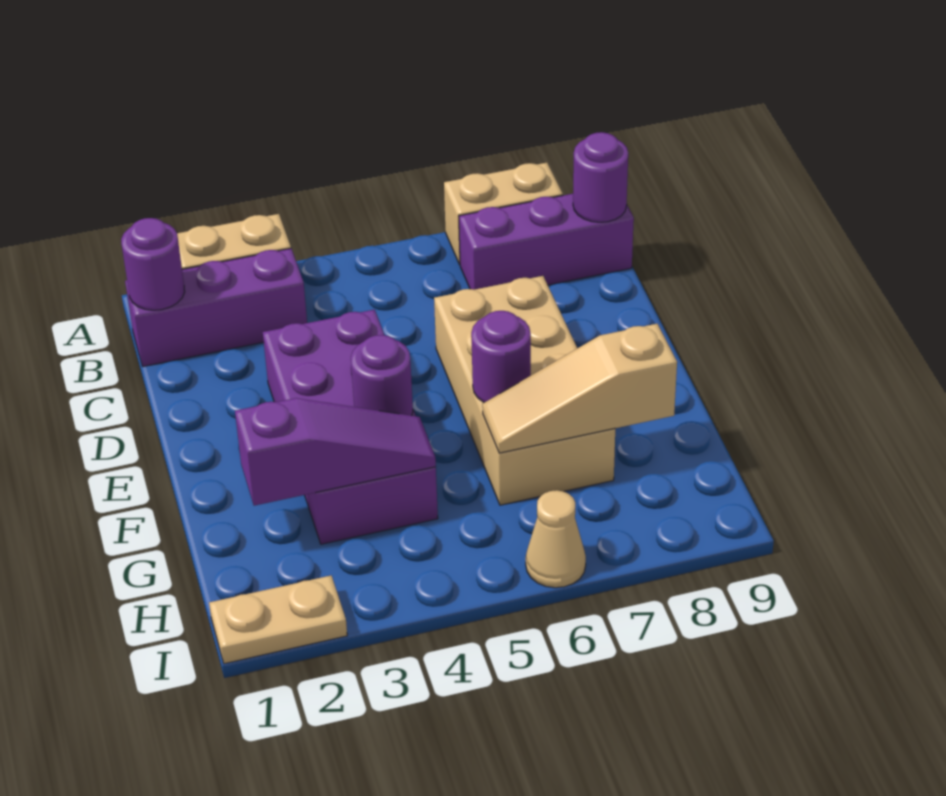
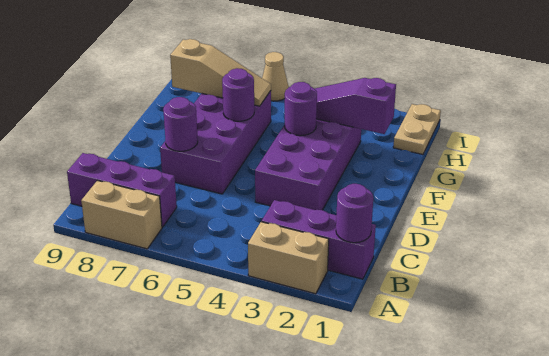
purple round brick B9 level 2 -> purple round brick D7 level 2
tan brick D6:G7 level 1 -> purple brick D6:G7 level 1
tan plate I1:I2 level 1 -> tan plate H1:I1 level 1

